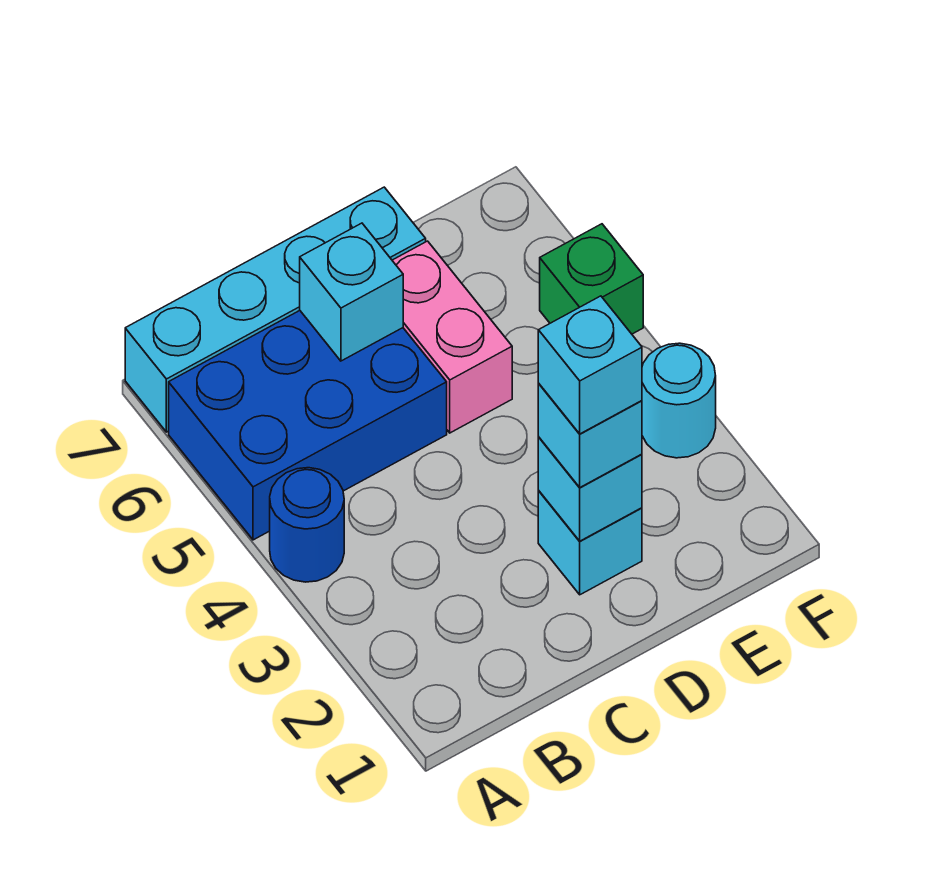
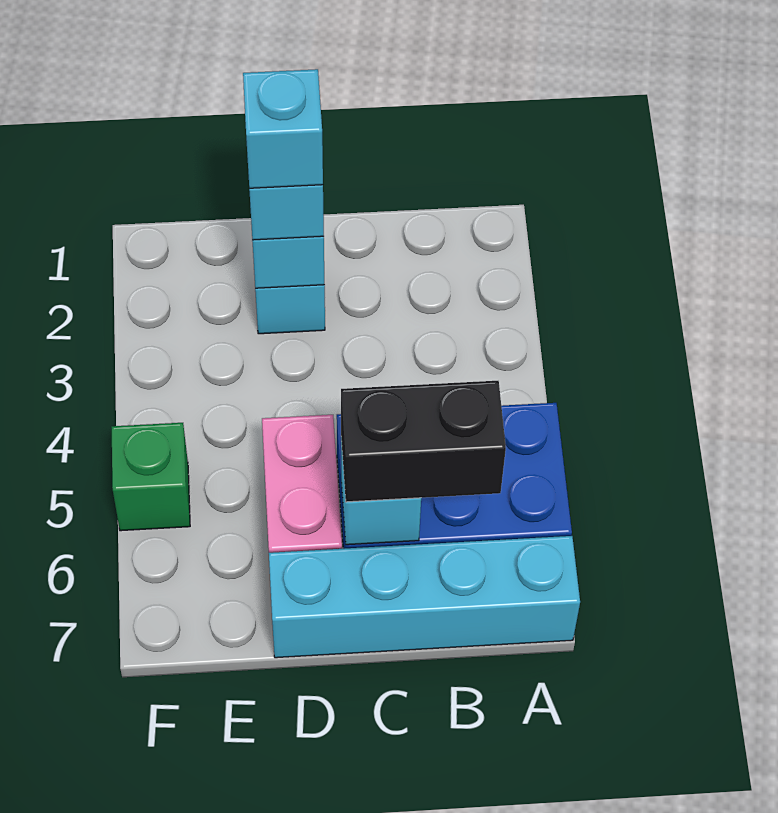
blue round brick A4 level 1 -> none
none -> black brick B6:C6 level 3
cyan round brick F3 level 1 -> none

